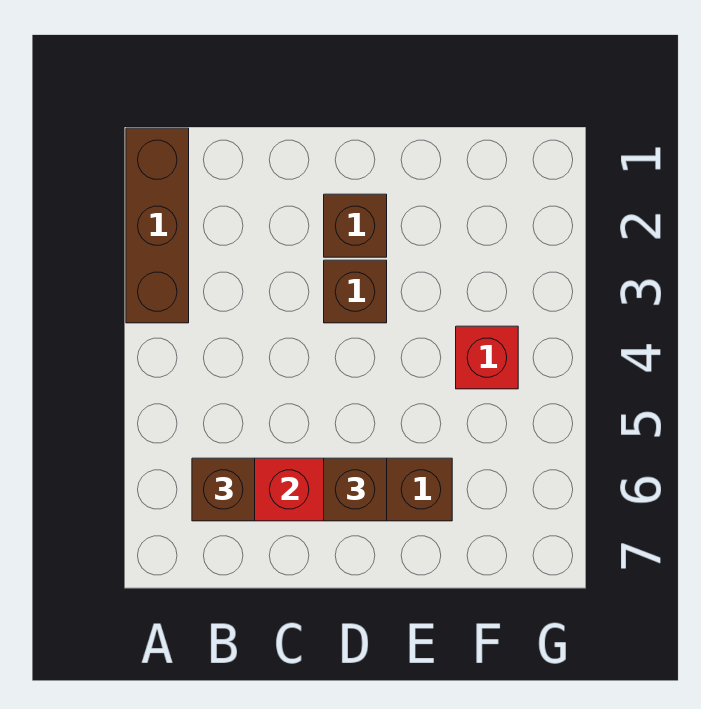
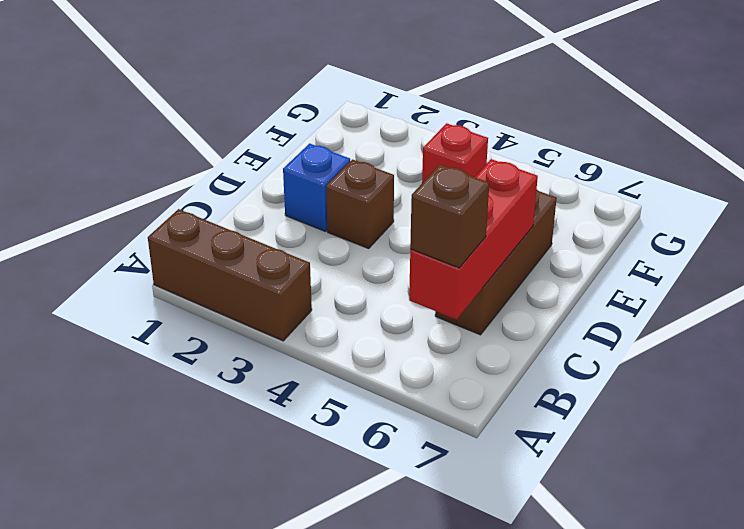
brown brick D2 level 1 -> blue brick D2 level 1
brown brick D6 level 3 -> none

